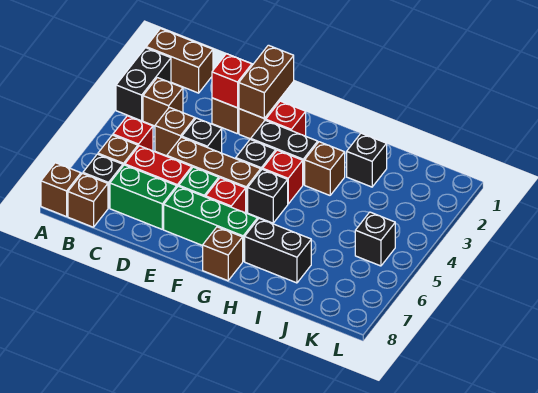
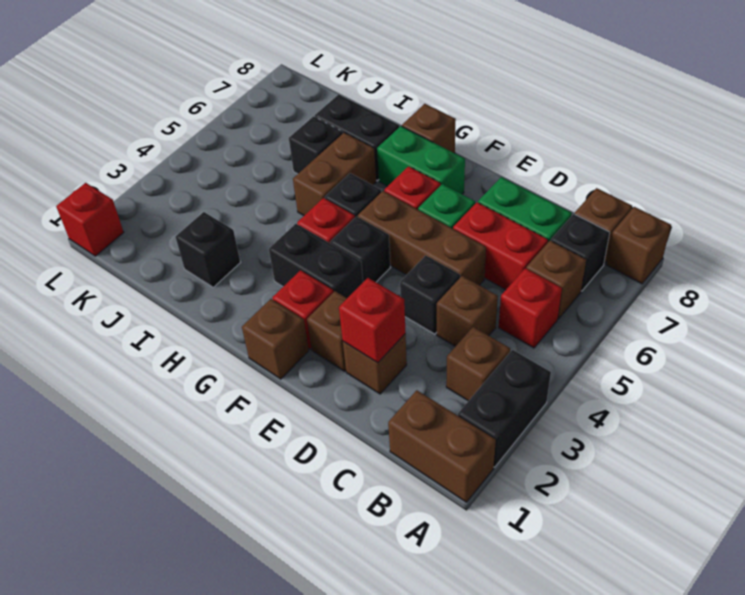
brown brick E1:E2 level 2 -> brown brick H5:H6 level 1
green brick E7:G7 level 1 -> green brick F7:G7 level 1
brown brick H3 level 1 -> brown brick F1 level 1
black brick K5 level 1 -> black brick I6 level 1
none -> red brick L1 level 1

